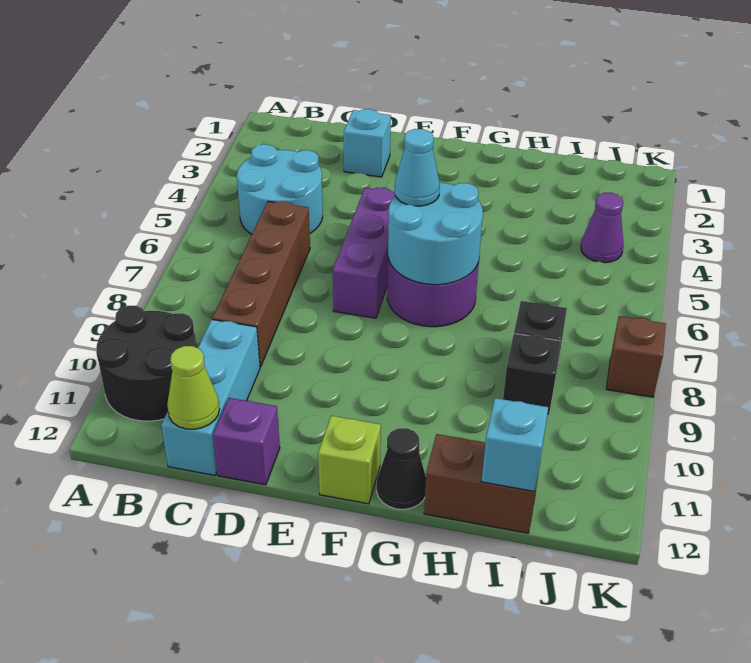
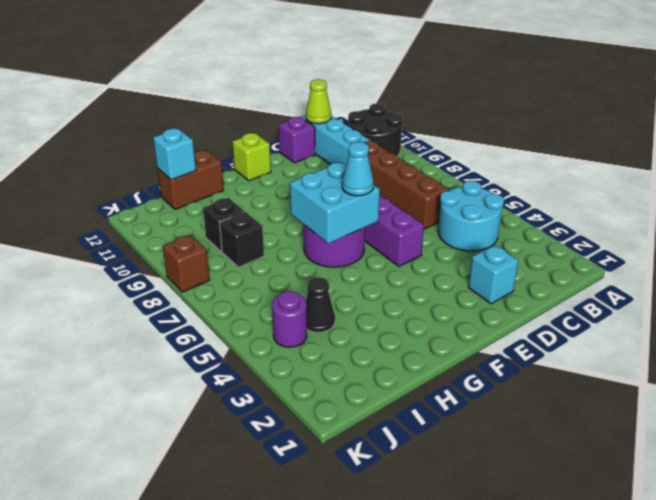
cyan round brick F6:G7 level 2 -> cyan brick F6:G7 level 2
black cone G12 level 1 -> black cone I4 level 1
purple cone J4 level 1 -> purple round brick J4 level 1

